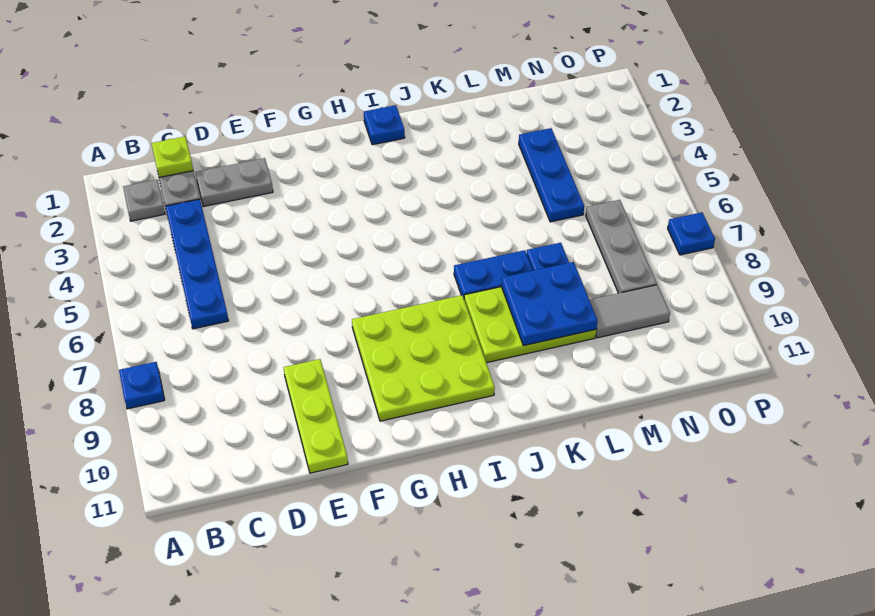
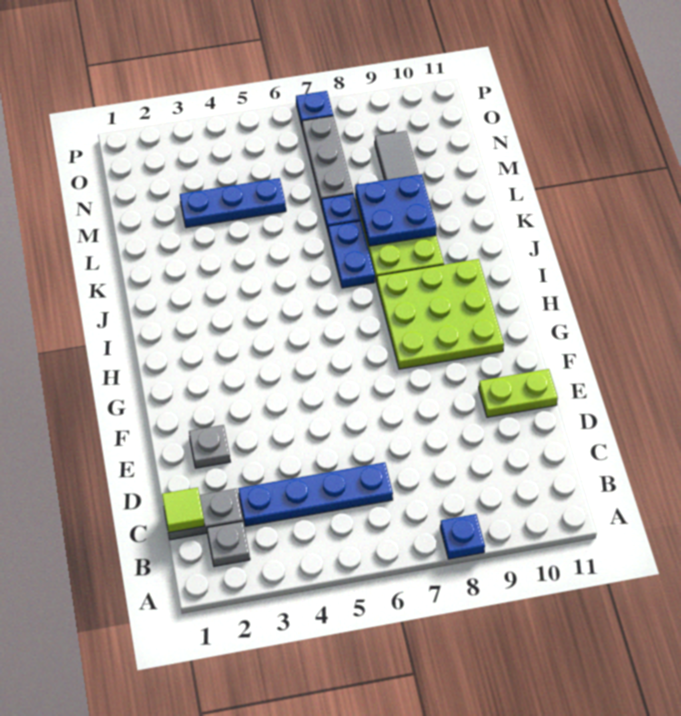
lime plate C1 level 2 -> lime tile C1 level 2
grey plate D2:E2 level 1 -> grey plate E2 level 1
lime plate E9:E11 level 1 -> lime plate E10:E11 level 1
blue plate I1 level 1 -> none
grey plate N6:N8 level 1 -> grey plate M7:O7 level 1

